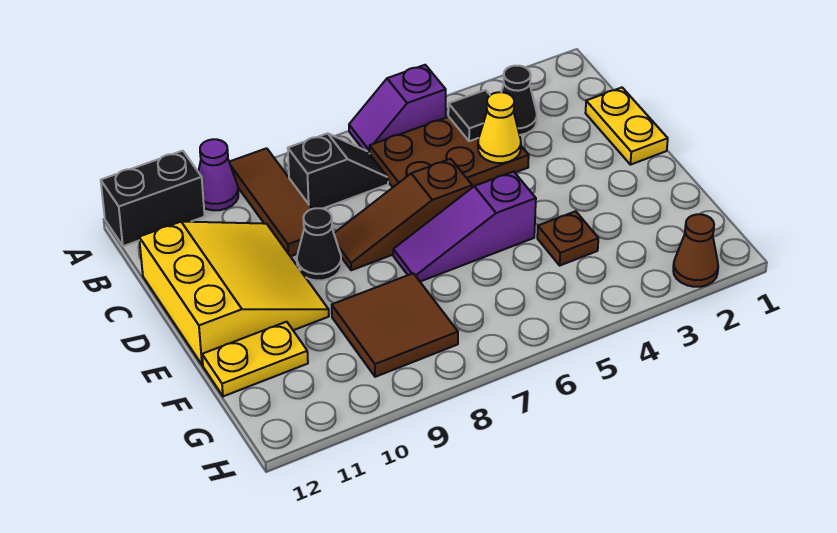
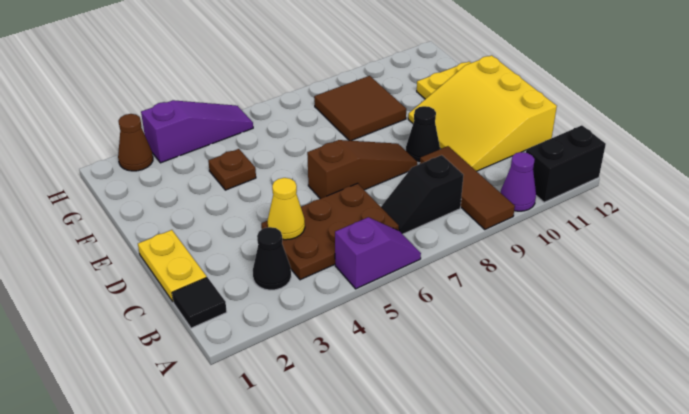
black tile B4 level 2 -> black tile B1 level 1
purple slope E5:E7 level 1 top 5 -> purple slope H3:H5 level 1 top 3

